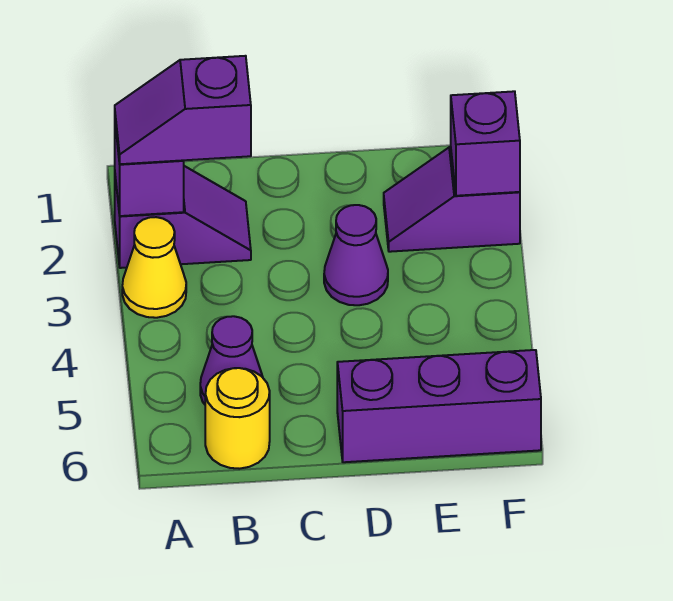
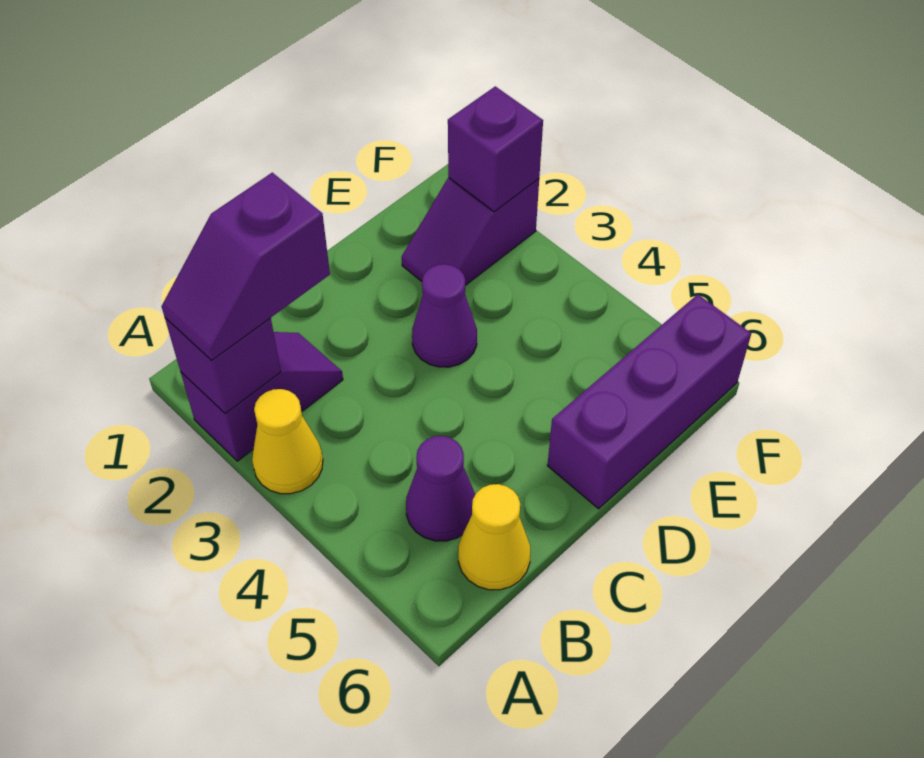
yellow round brick B6 level 1 -> yellow cone B6 level 1

